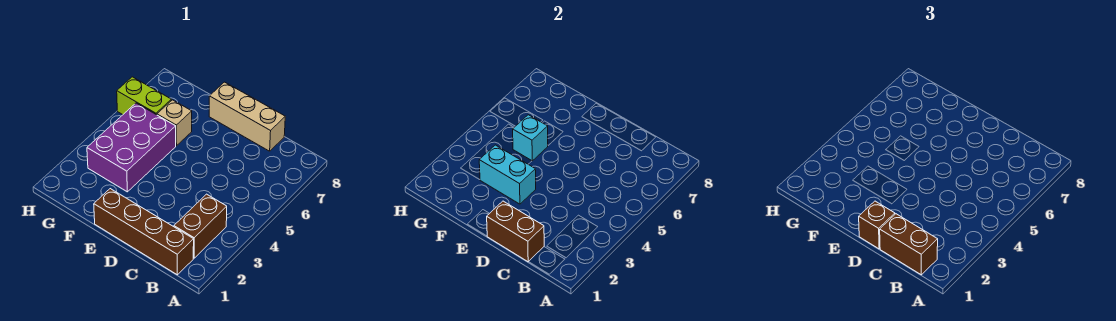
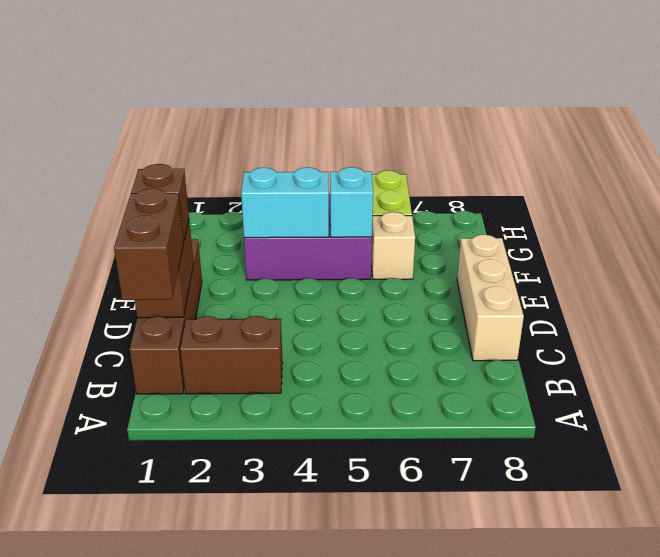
cyan brick E3:F3 level 2 -> cyan brick F3:F4 level 2

